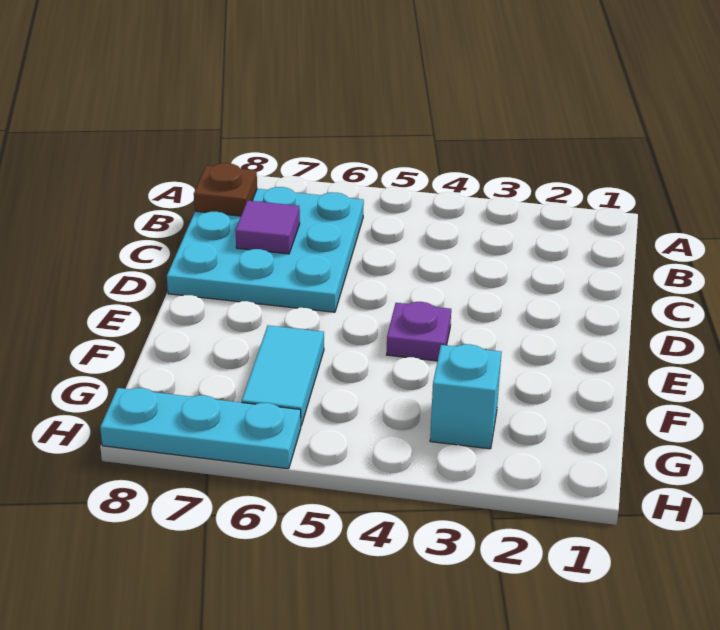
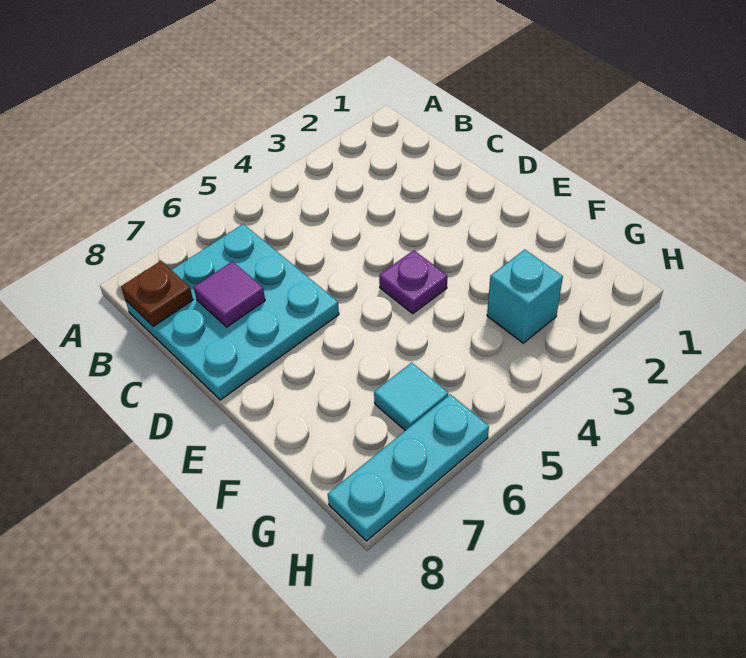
cyan tile F6:G6 level 1 -> cyan tile G6 level 1

